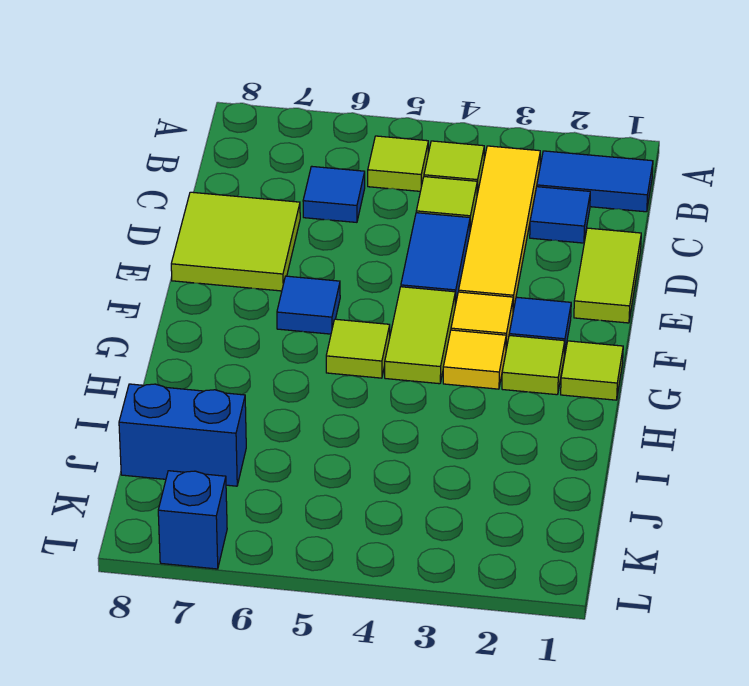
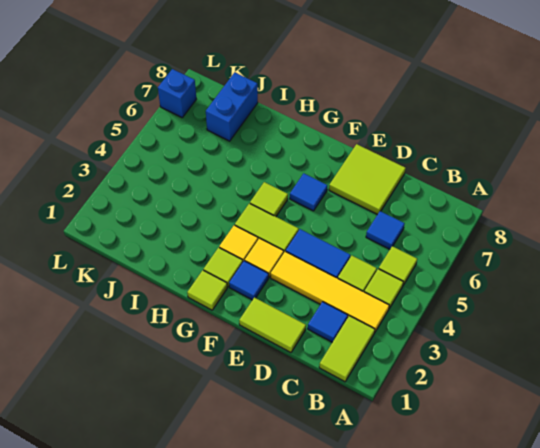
blue tile B1:B2 level 1 -> lime tile B1:B2 level 1

